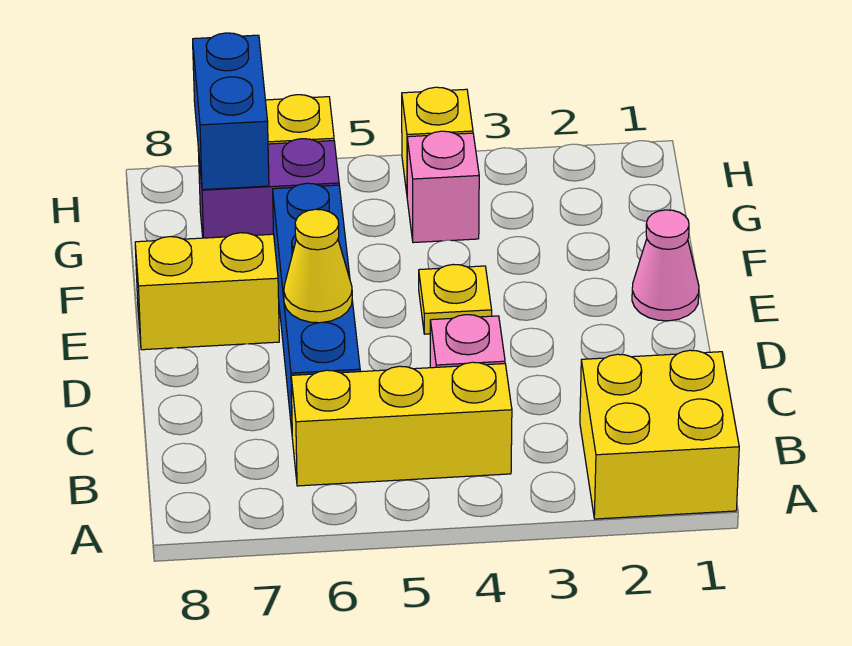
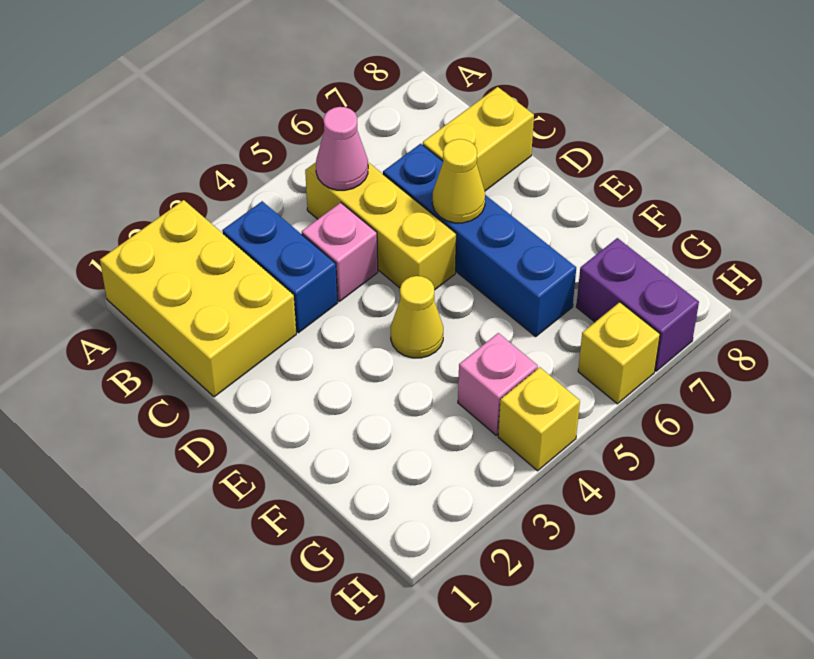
yellow brick A1:B2 level 1 -> yellow brick A1:C2 level 1
yellow brick B4:B6 level 1 -> yellow brick B5:D5 level 1
pink cone E1 level 1 -> pink cone B5 level 2
yellow plate E4 level 1 -> yellow cone E4 level 1
yellow brick E7:E8 level 1 -> yellow brick C7:C8 level 1
purple brick G6:G7 level 1 -> purple brick G7:H7 level 1
blue brick G7:H7 level 2 -> blue brick B3:C3 level 1

